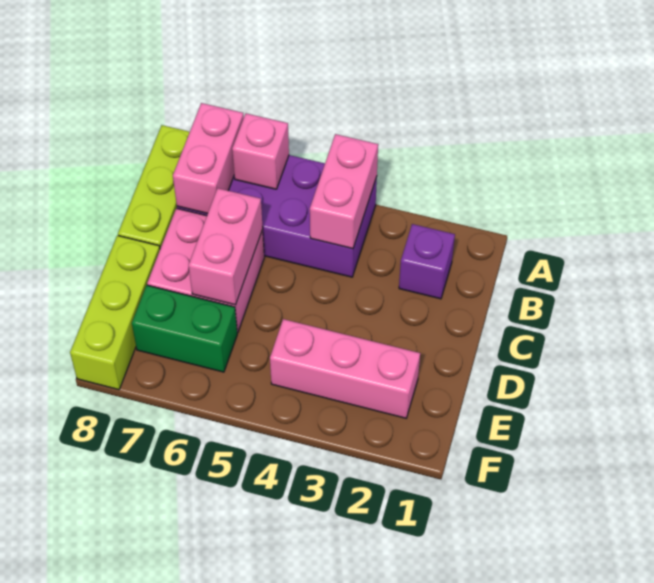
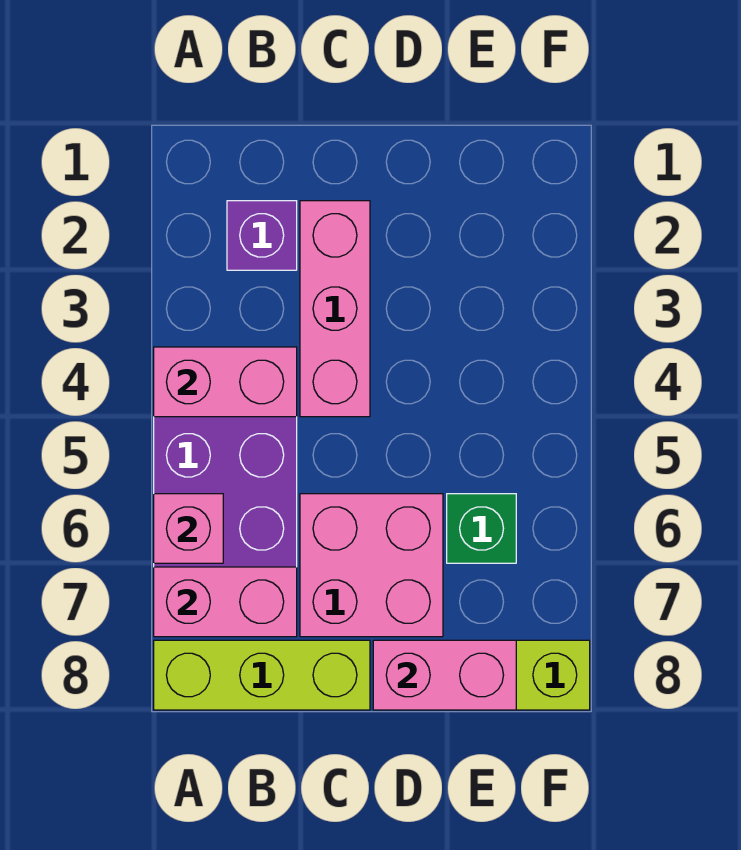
pink brick C6:D6 level 2 -> pink brick D8:E8 level 2
pink brick E2:E4 level 1 -> pink brick C2:C4 level 1
green brick E6:E7 level 1 -> green brick E6 level 1

